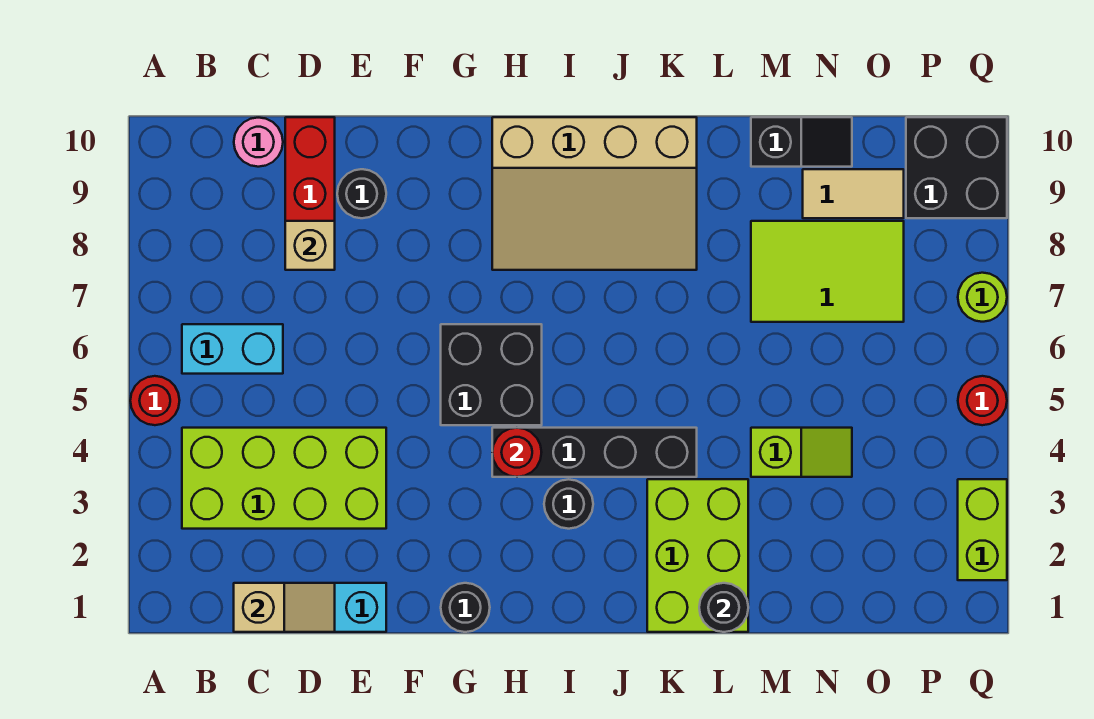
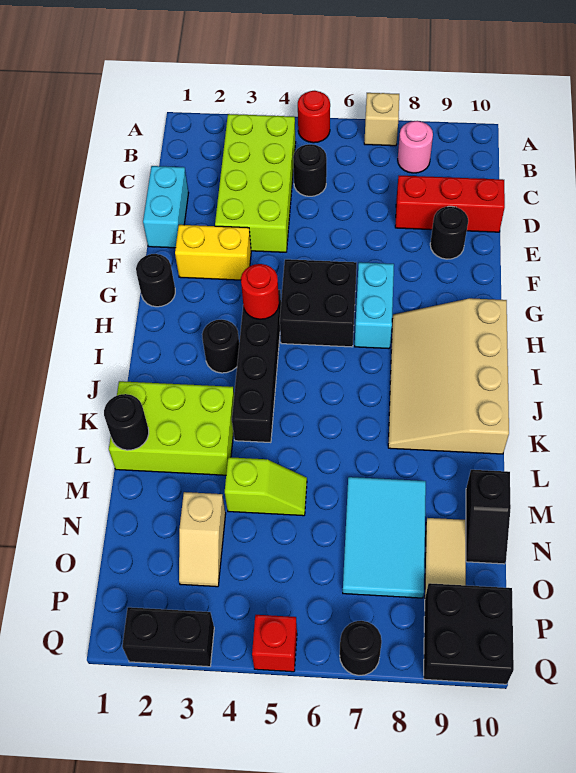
cyan brick B6:C6 level 1 -> cyan brick G7:H7 level 1
tan slope C1:D1 level 2 top C -> tan slope N3:O3 level 1 top N
none -> black round brick C5 level 1
pink round brick C10 level 1 -> pink round brick B8 level 1
tan brick D8 level 2 -> tan brick A7 level 1
none -> yellow brick F2:F3 level 1
lime slope M4:N4 level 1 top M -> lime slope M4:M5 level 1 top 4
lime tile M7:O8 level 1 -> cyan tile M7:O8 level 1
lime brick Q2:Q3 level 1 -> black brick Q2:Q3 level 1
red round brick Q5 level 1 -> red brick Q5 level 1
lime round brick Q7 level 1 -> black round brick Q7 level 1

